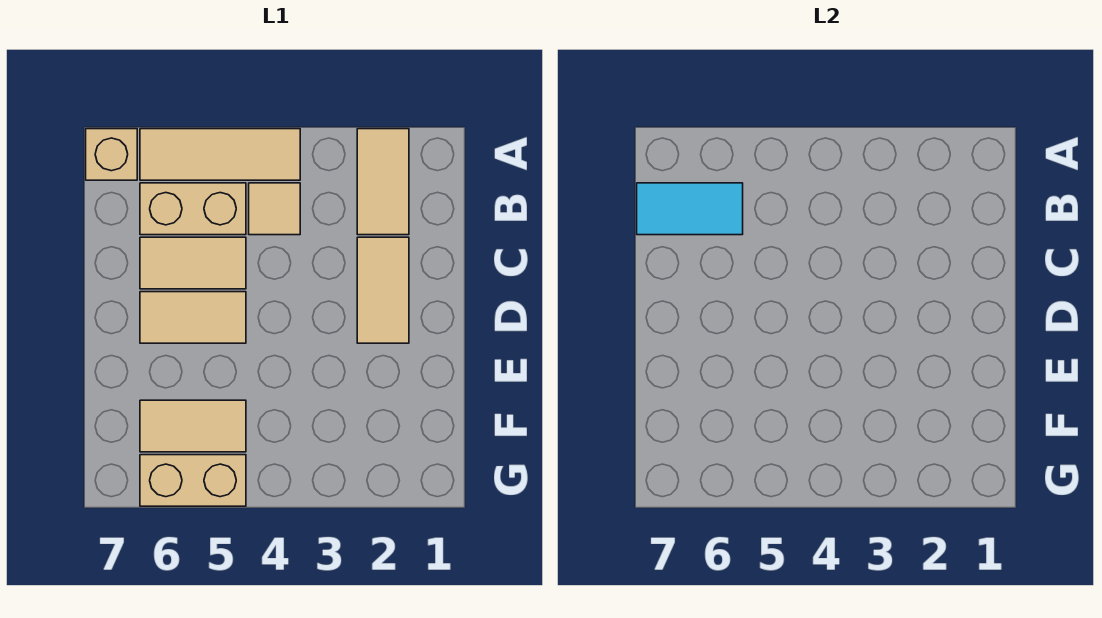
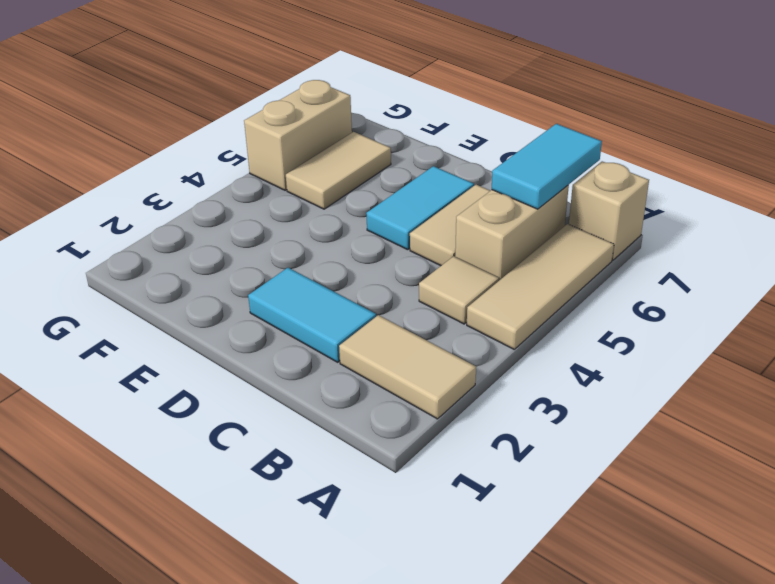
tan tile C2:D2 level 1 -> cyan tile C2:D2 level 1
tan tile D5:D6 level 1 -> cyan tile D5:D6 level 1

